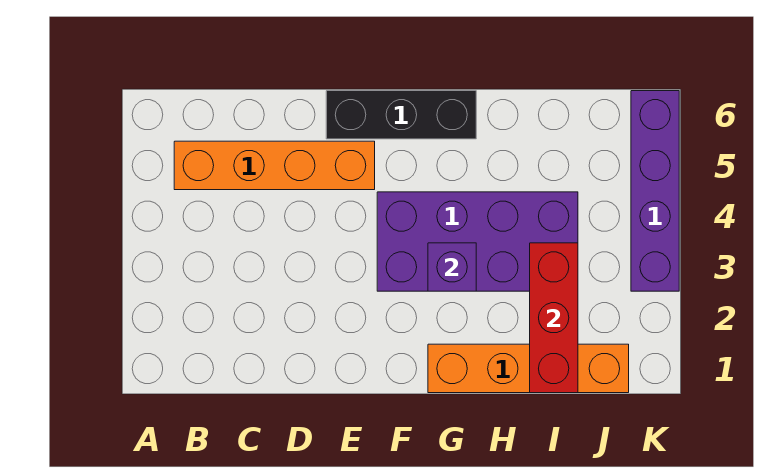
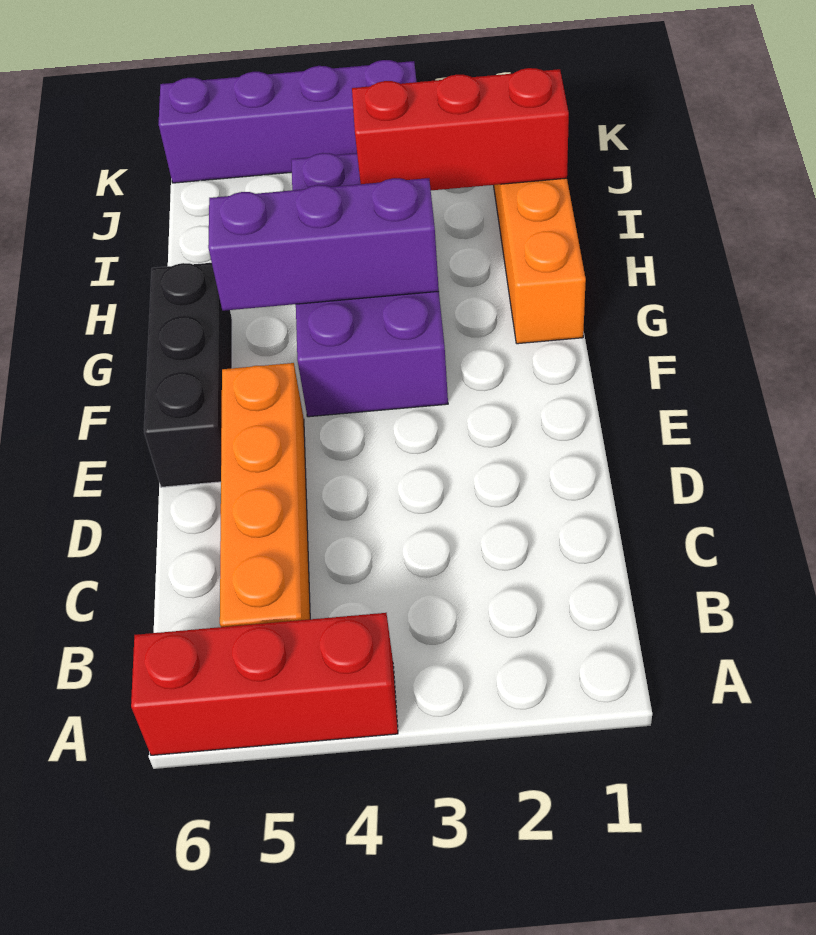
none -> red brick A4:A6 level 1
purple brick G3 level 2 -> purple brick G3:G5 level 2

